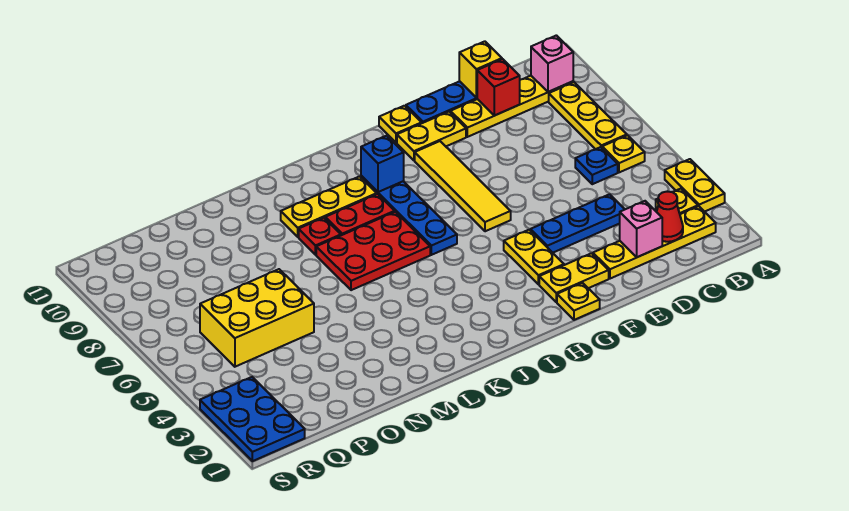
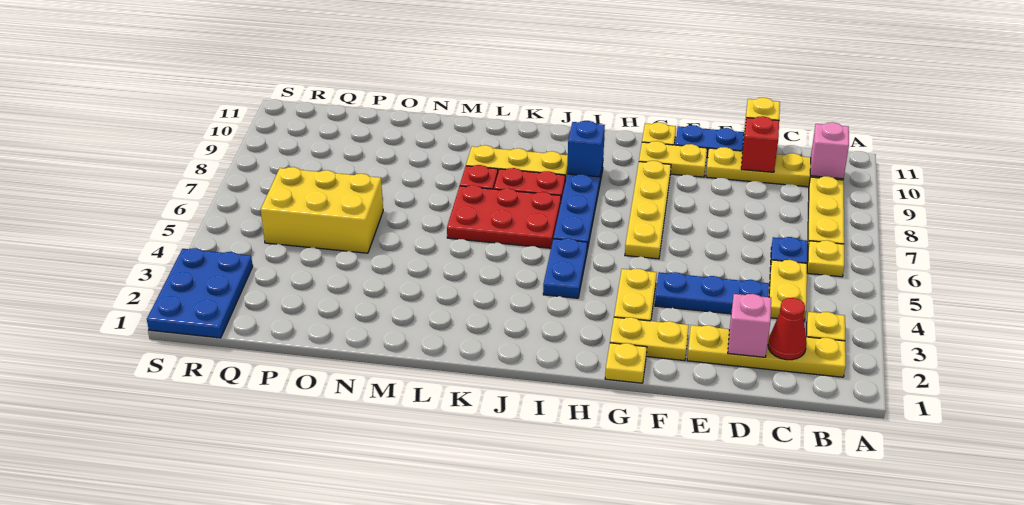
yellow plate A3:A4 level 1 -> yellow plate C4:C5 level 1
yellow tile G6:G9 level 1 -> yellow plate G6:G9 level 1
none -> blue plate I4:I5 level 1

